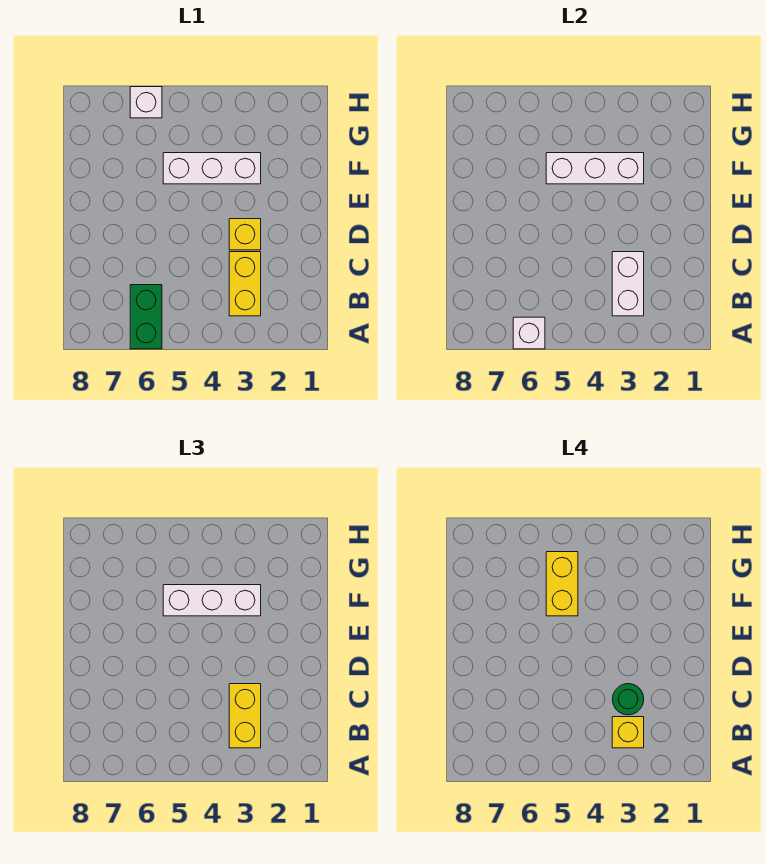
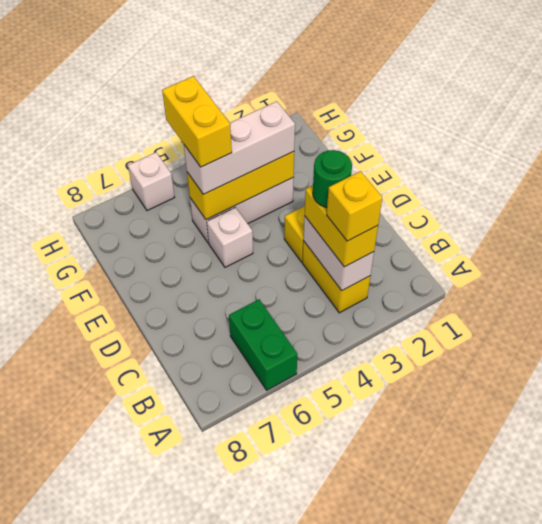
white brick A6 level 2 -> white brick E5 level 1
white brick F3:F5 level 2 -> yellow brick F3:F5 level 2

